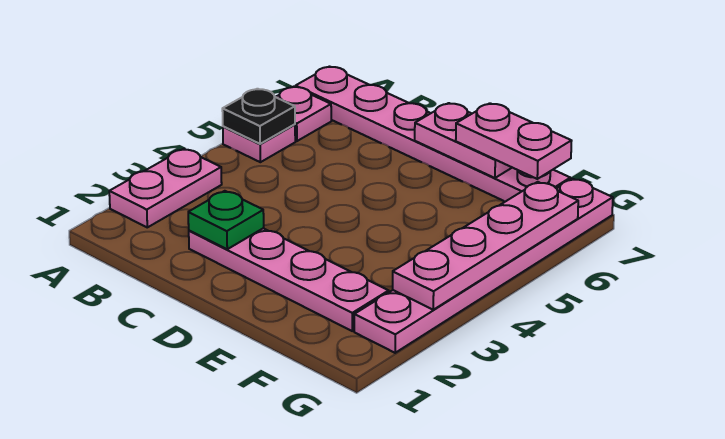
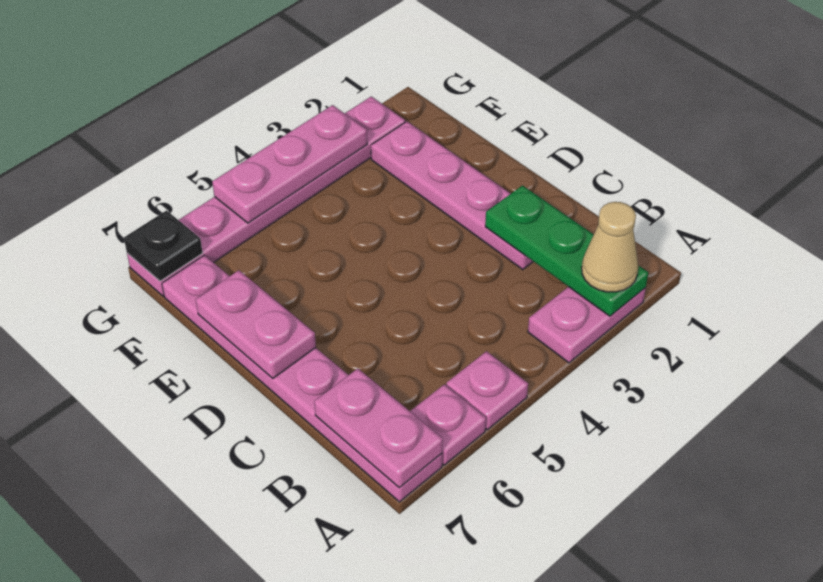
none -> tan cone A2 level 3
black plate A5 level 2 -> black plate G7 level 2
green plate C2 level 2 -> green plate A2:C2 level 2
pink plate E7:F7 level 3 -> pink plate A7:B7 level 2
pink plate G3:G6 level 2 -> pink plate G3:G5 level 2

